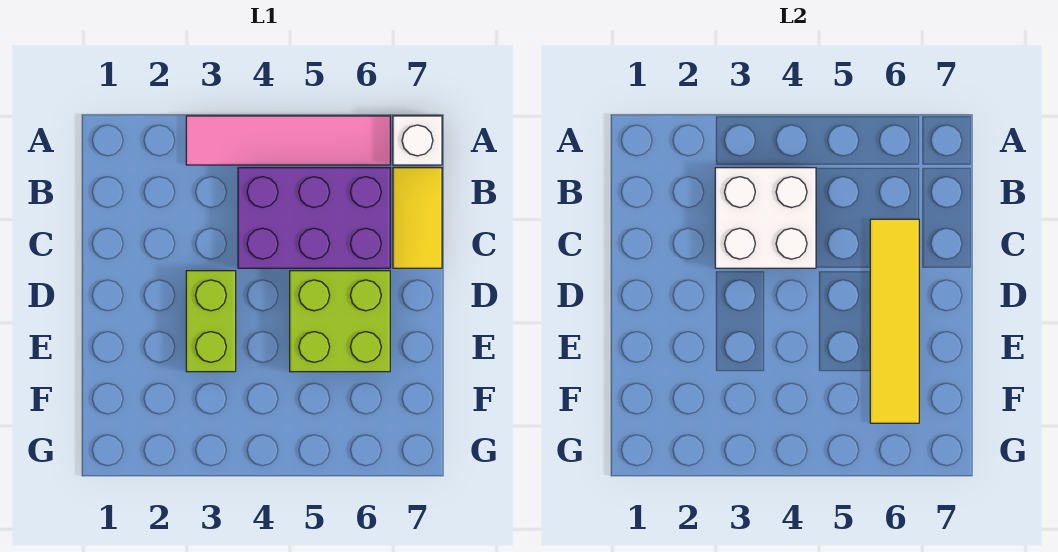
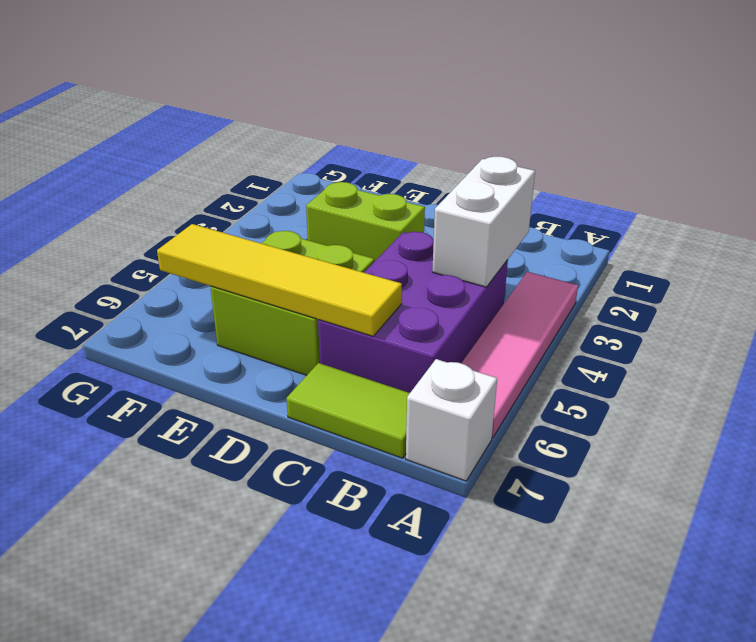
white brick B3:C4 level 2 -> white brick B3:B4 level 2
yellow tile B7:C7 level 1 -> lime tile B7:C7 level 1

